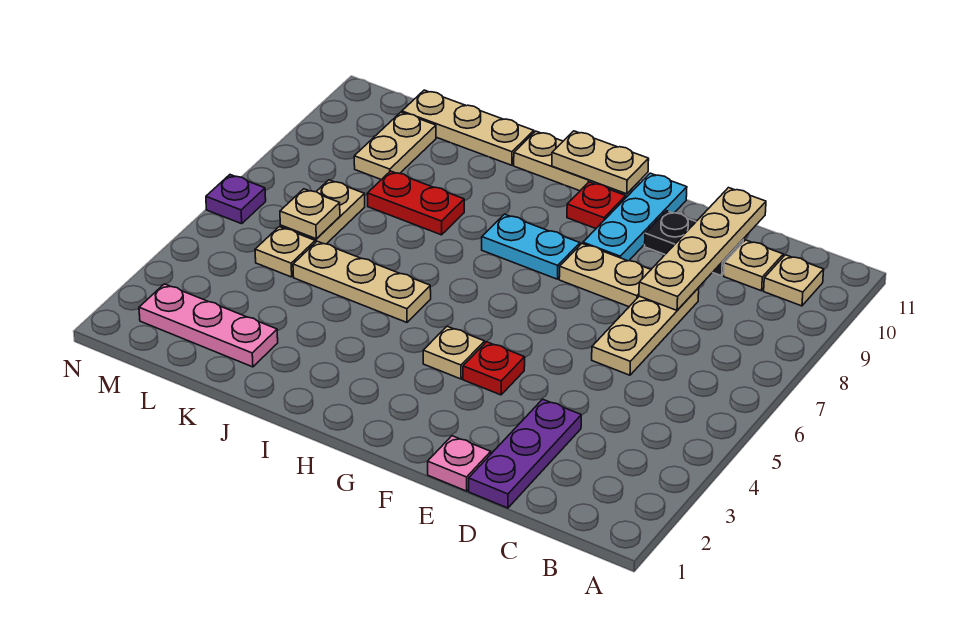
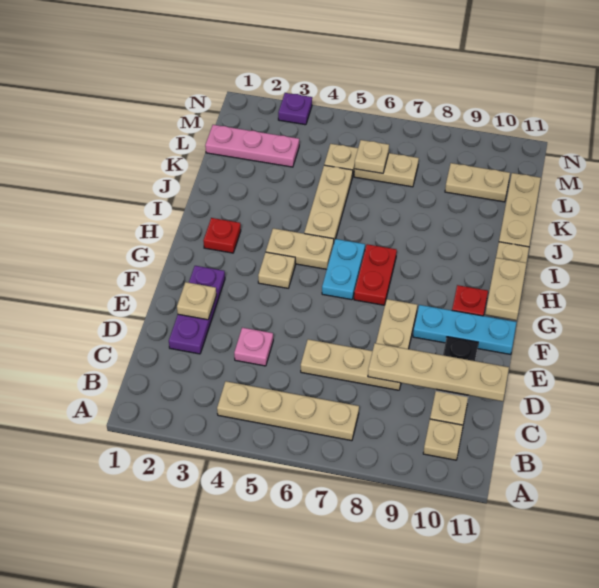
none -> tan plate B4:B7 level 1
purple plate D1:D3 level 1 -> purple plate D2:F2 level 1
pink plate E1 level 1 -> pink plate D4 level 1
none -> tan plate E2 level 2
red plate F4 level 1 -> red plate H2 level 1
cyan plate G8:H8 level 1 -> cyan plate G6:H6 level 1
none -> tan plate H4:H5 level 1
red plate J8:K8 level 1 -> red plate G7:H7 level 1
pink plate K2:M2 level 1 -> pink plate L1:L3 level 1
purple plate N6 level 1 -> purple plate N3 level 1

